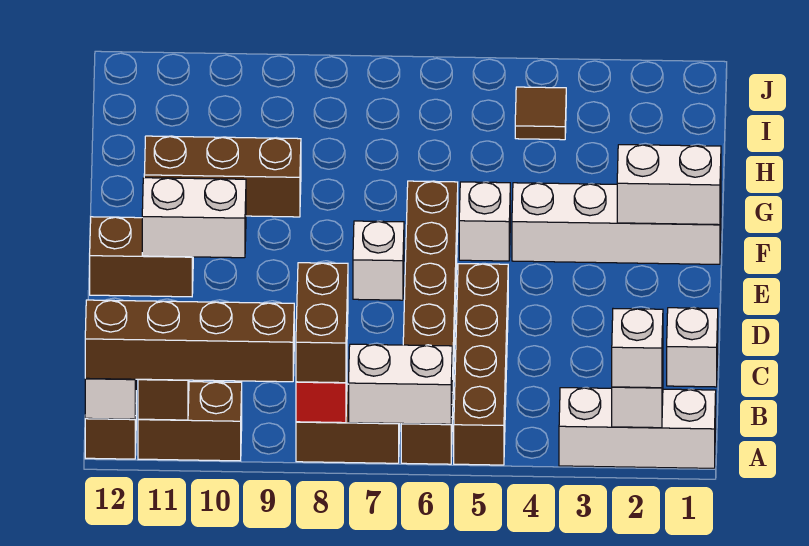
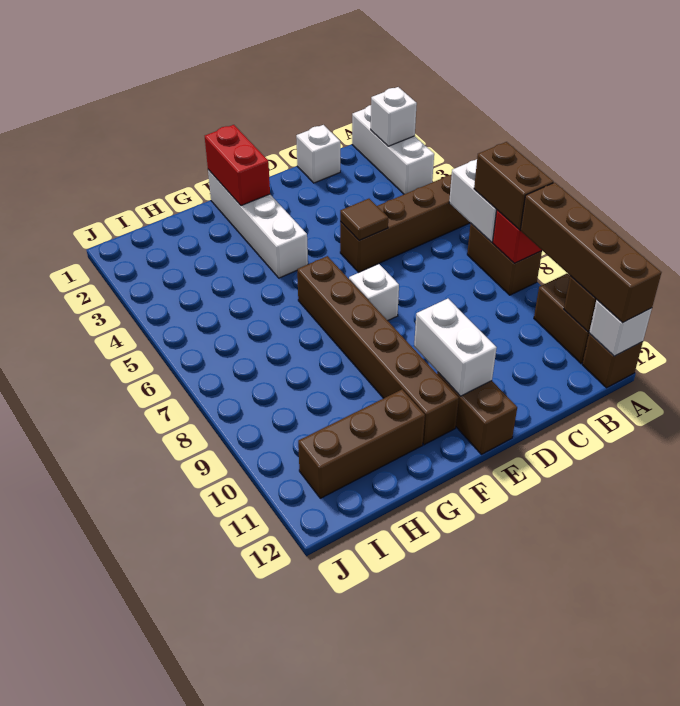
white brick A2 level 3 -> none
brown brick A6:F6 level 1 -> brown brick F6:F11 level 1
brown brick A8:B8 level 3 -> brown brick A7:A8 level 3
white brick F1:F2 level 2 -> red brick F1:F2 level 2
white brick F5 level 1 -> none
brown brick G9:G11 level 1 -> brown brick G11:I11 level 1
brown tile I4 level 1 -> brown tile D5 level 2

